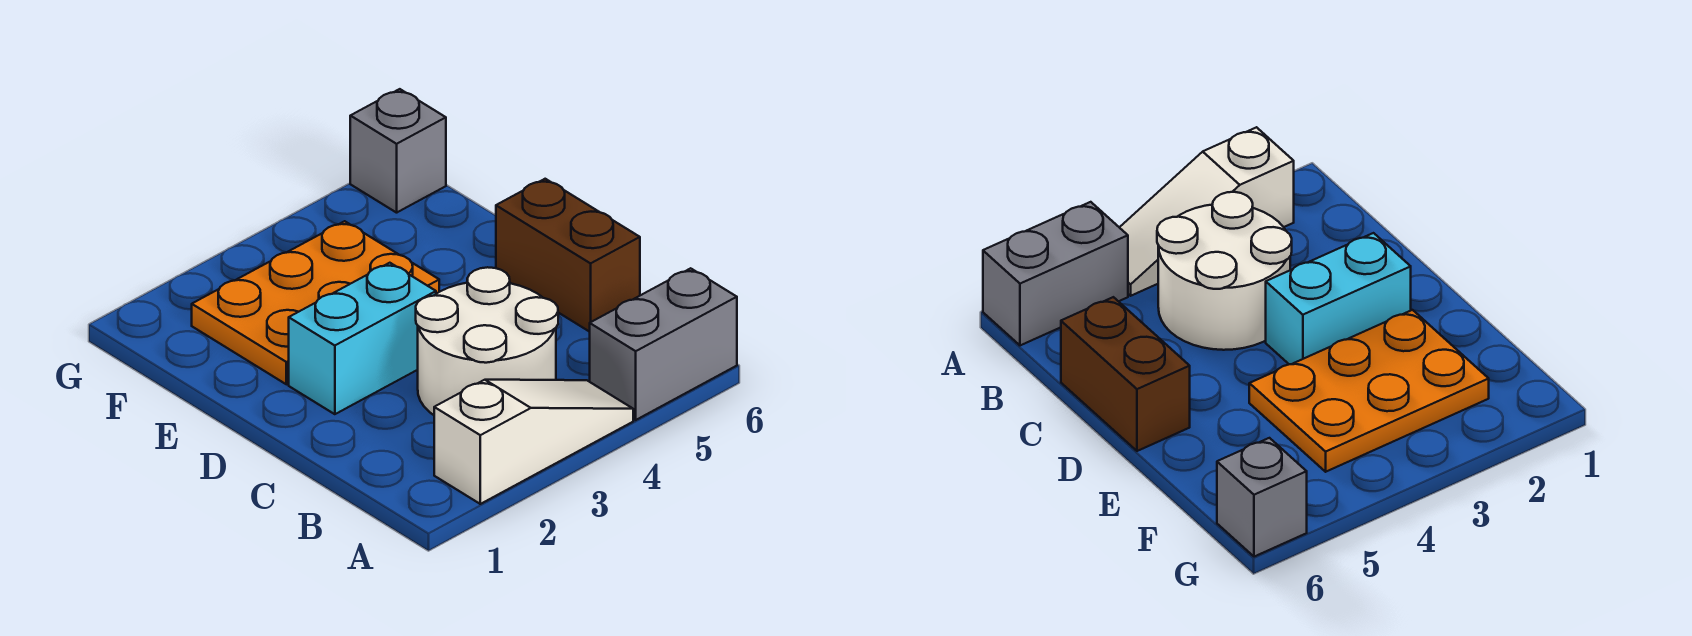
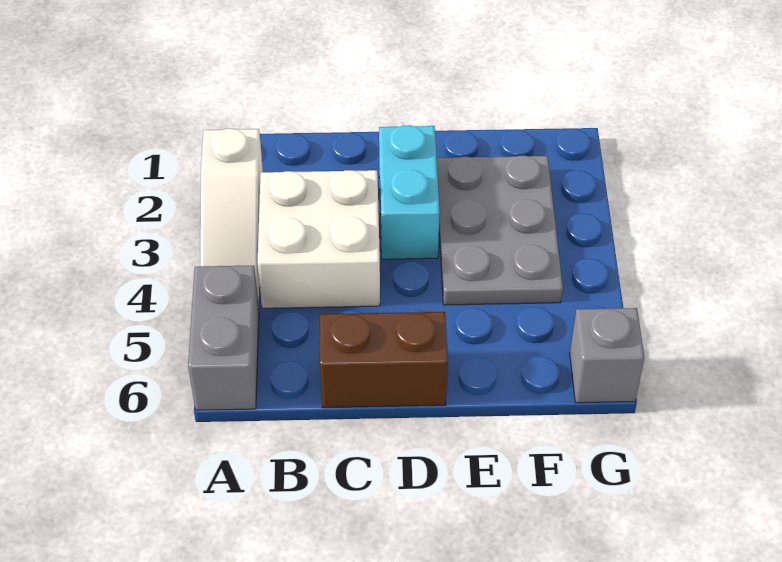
white round brick B3:C4 level 1 -> white brick B3:C4 level 1
orange plate E2:F4 level 1 -> grey plate E2:F4 level 1

